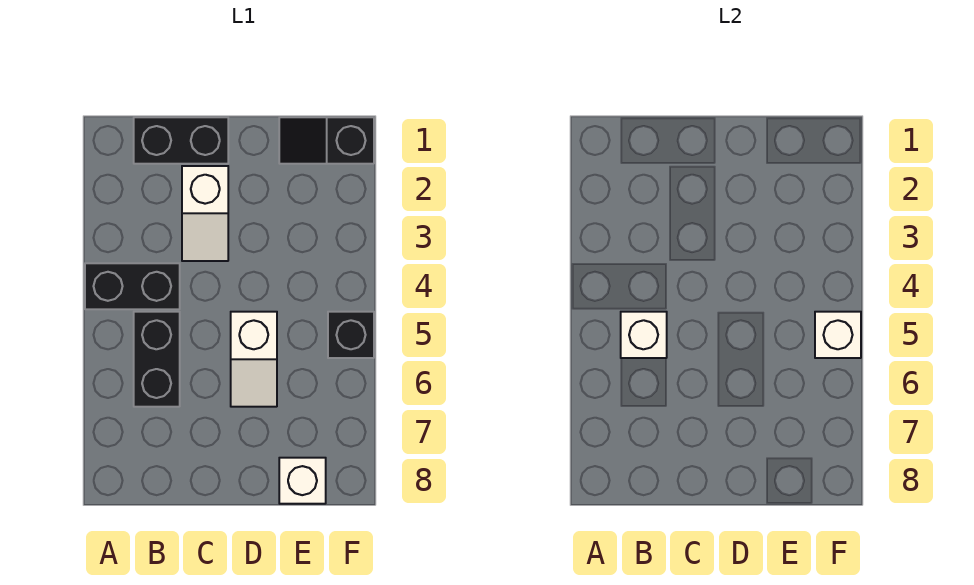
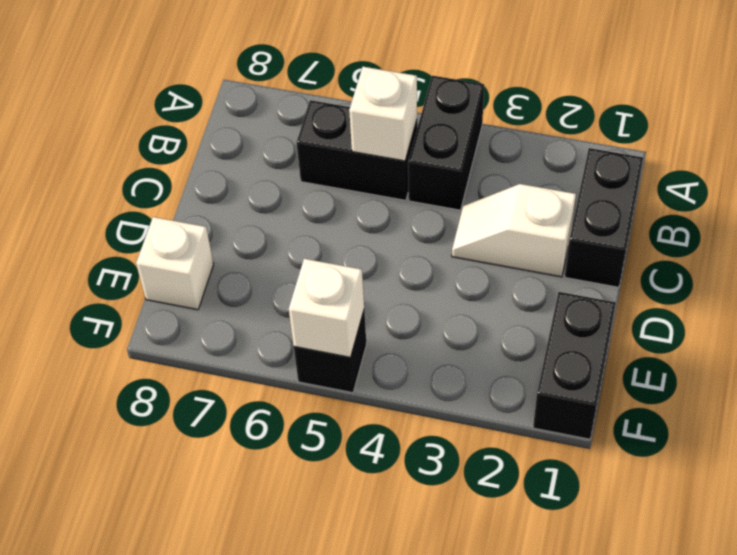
white slope D5:D6 level 1 top 5 -> none
black slope E1:F1 level 1 top F -> black brick E1:F1 level 1

